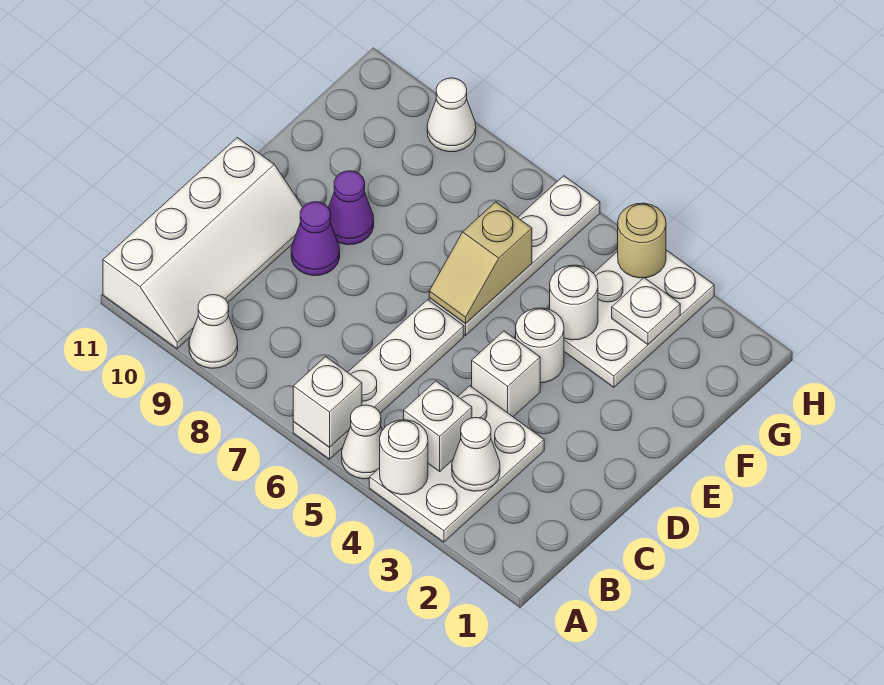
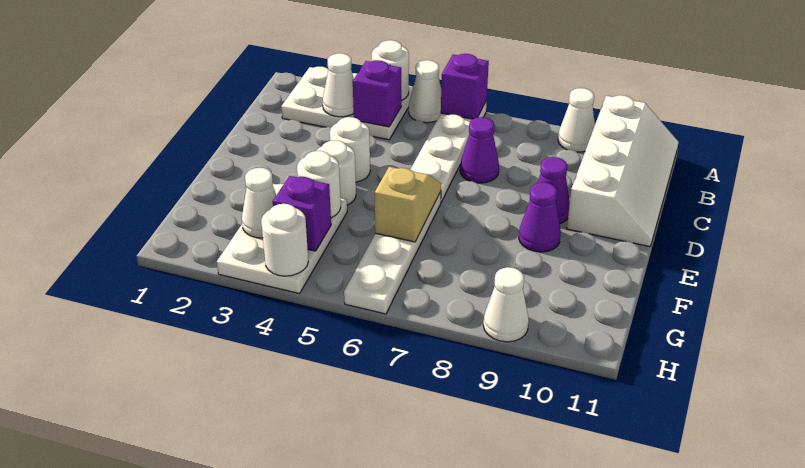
white plate A3:C4 level 1 -> white plate A2:B4 level 1
white brick A6 level 2 -> purple brick A6 level 2
white slope A10:D11 level 1 top 11 -> white slope A10:D11 level 1 top 10
white brick B4 level 2 -> purple brick B4 level 2
none -> purple cone C7 level 1
white brick D4 level 1 -> white round brick D4 level 1
white plate G3 level 2 -> white cone G3 level 2
none -> purple brick G4 level 2
tan round brick H4 level 2 -> white round brick H4 level 2

